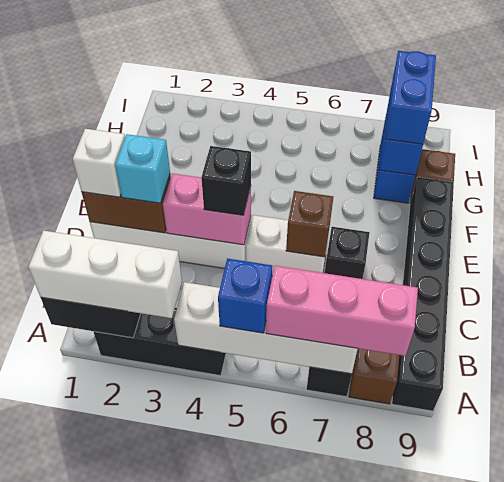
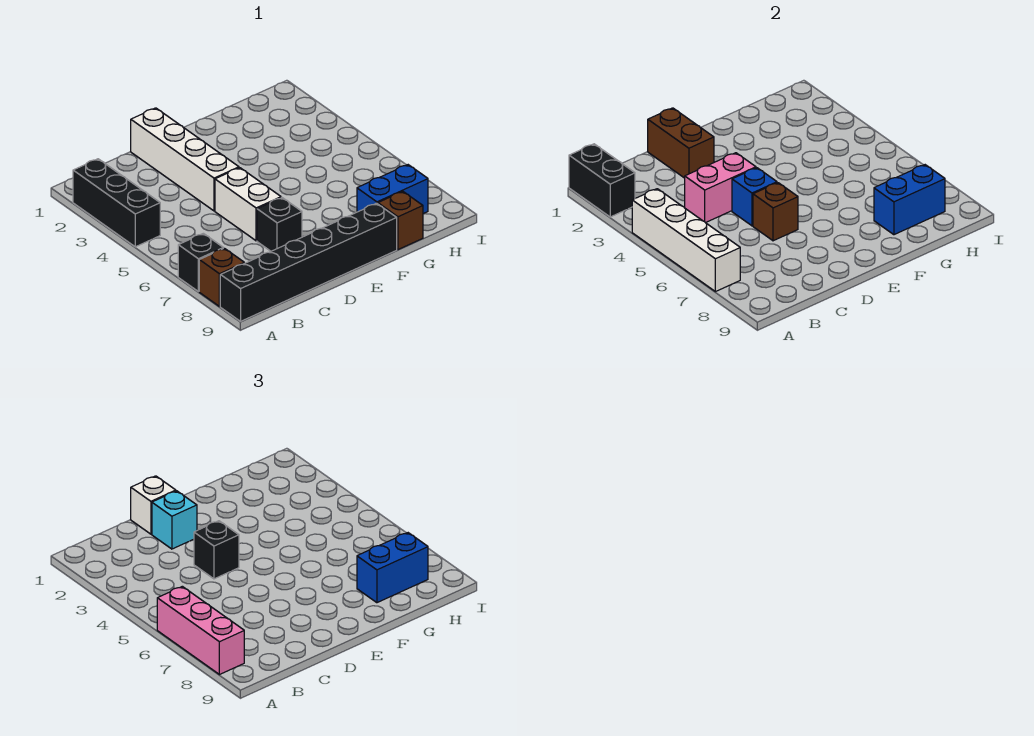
white brick A1:A3 level 3 -> none
blue brick A5 level 3 -> blue brick D5 level 2
pink brick D3:D4 level 2 -> pink brick C4:D4 level 2

